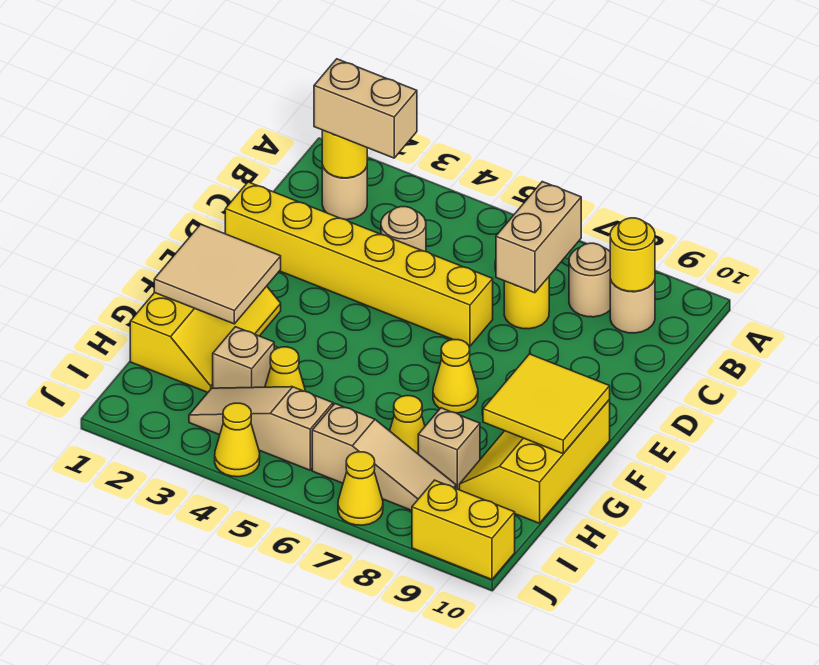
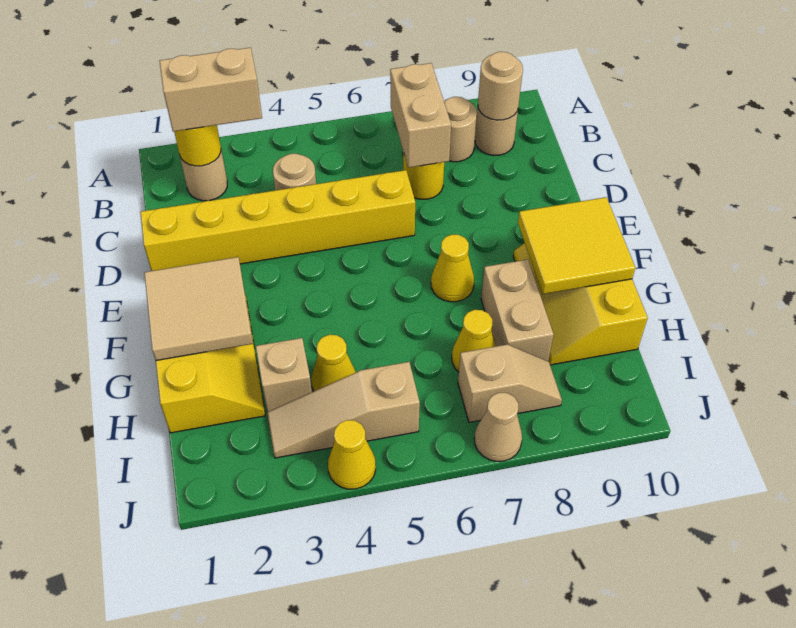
yellow round brick B9 level 2 -> tan round brick B9 level 2
tan brick H8 level 1 -> tan brick G8:H8 level 1
tan slope I6:I8 level 1 top 6 -> tan slope I7:I8 level 1 top 7
yellow cone J7 level 1 -> tan cone J7 level 1
yellow brick J9:J10 level 1 -> none

